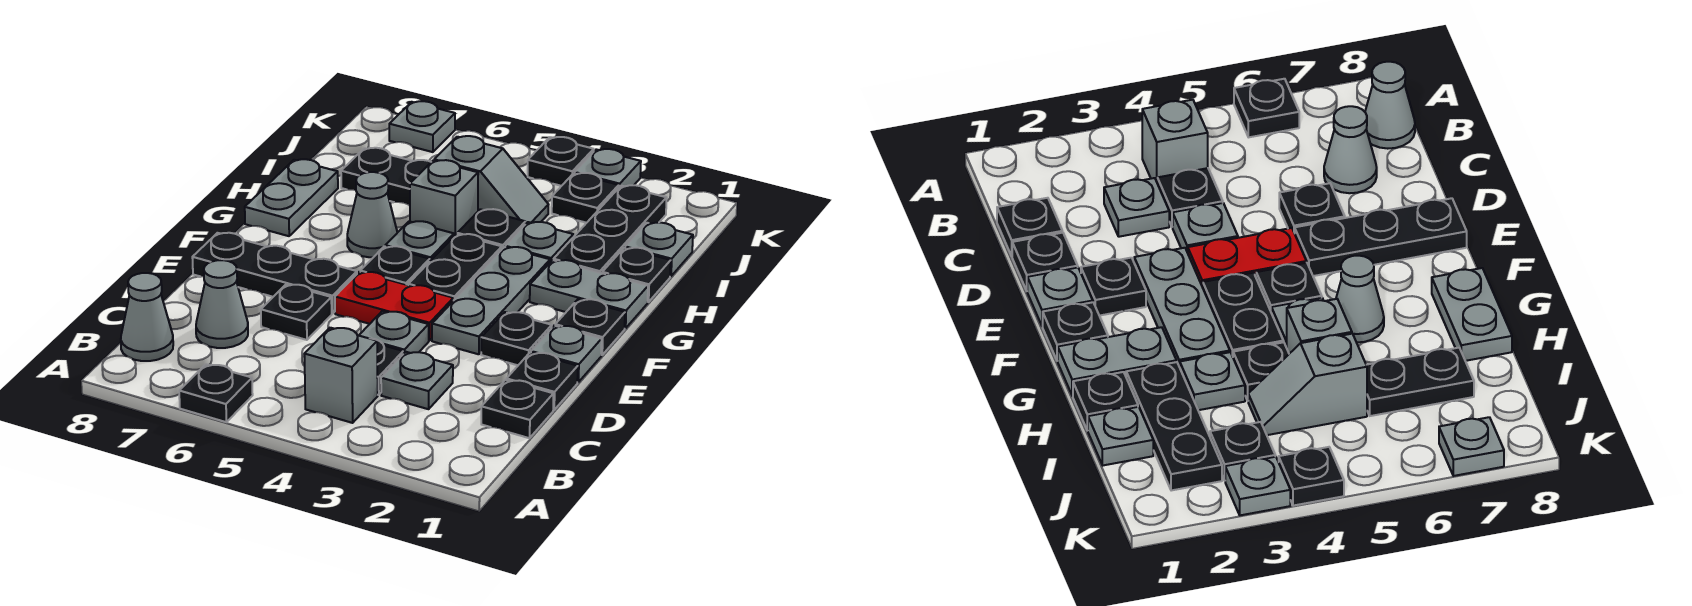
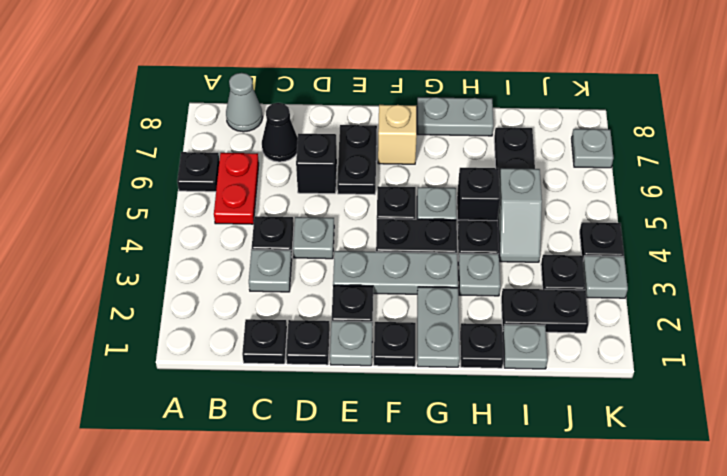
grey brick B4 level 1 -> none
grey cone C7 level 1 -> black cone C7 level 1
black plate D6 level 1 -> black brick D6 level 1
red plate E4:E5 level 1 -> red plate B5:B6 level 1
black plate E6:E8 level 1 -> black plate E6:E7 level 1
none -> tan brick F7 level 1
grey cone G6 level 1 -> none
black plate H2:J2 level 1 -> black plate I2:J2 level 1
grey brick H5 level 1 -> black brick H5 level 1

